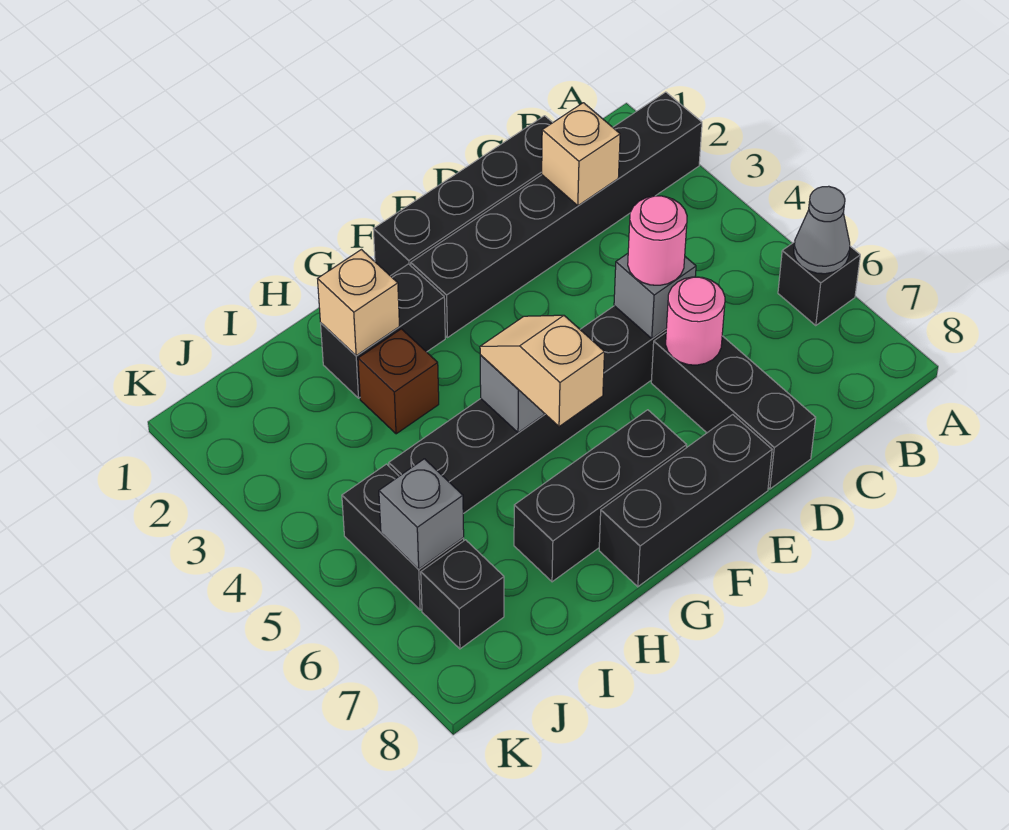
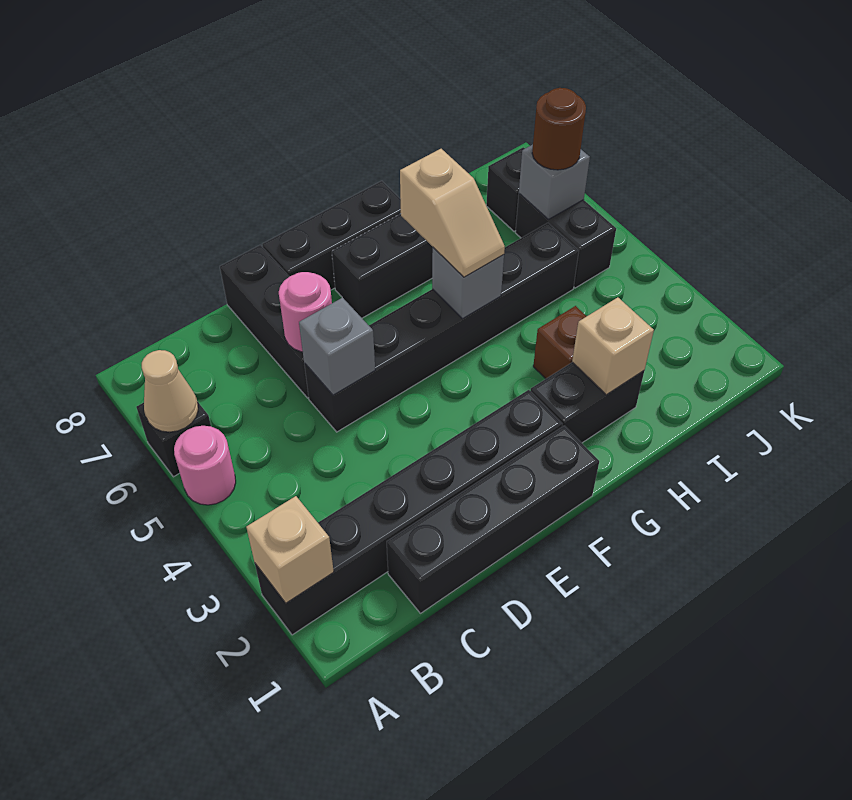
grey cone A6 level 2 -> tan cone A6 level 2
tan brick C2 level 2 -> tan brick A2 level 2
pink round brick D5 level 3 -> pink round brick A5 level 1
none -> brown round brick J6 level 3

